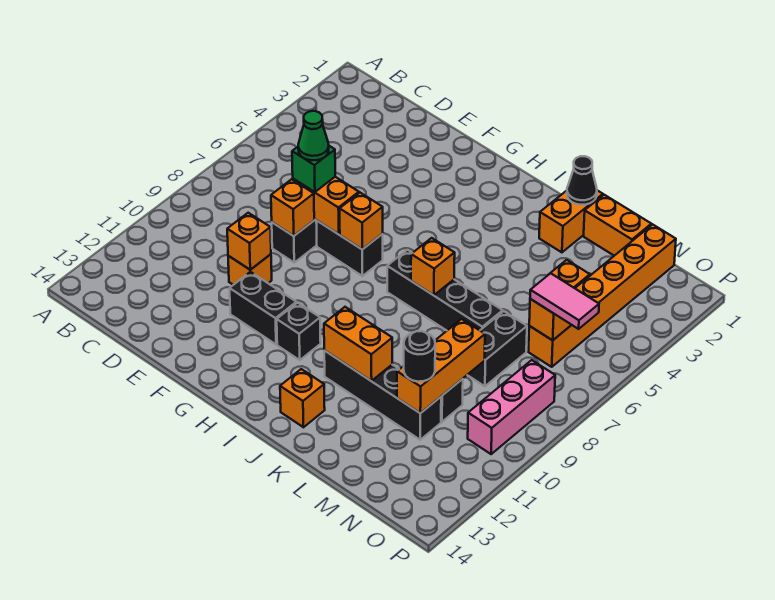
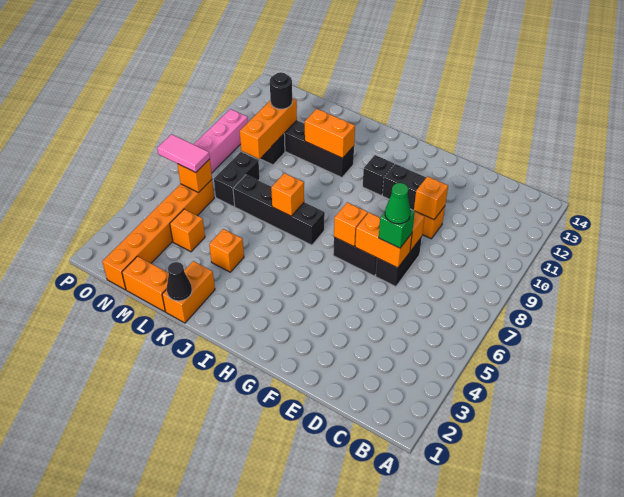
orange brick J13 level 1 -> orange brick K4 level 1

